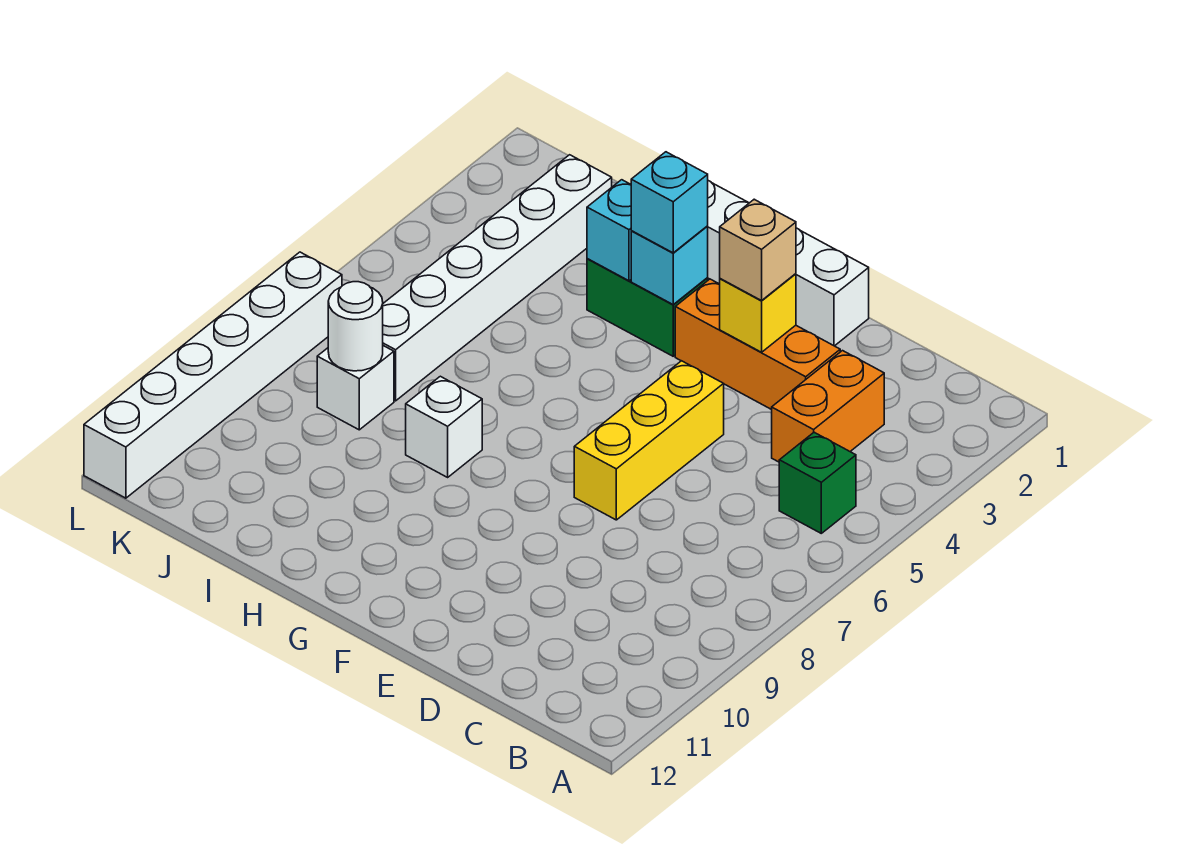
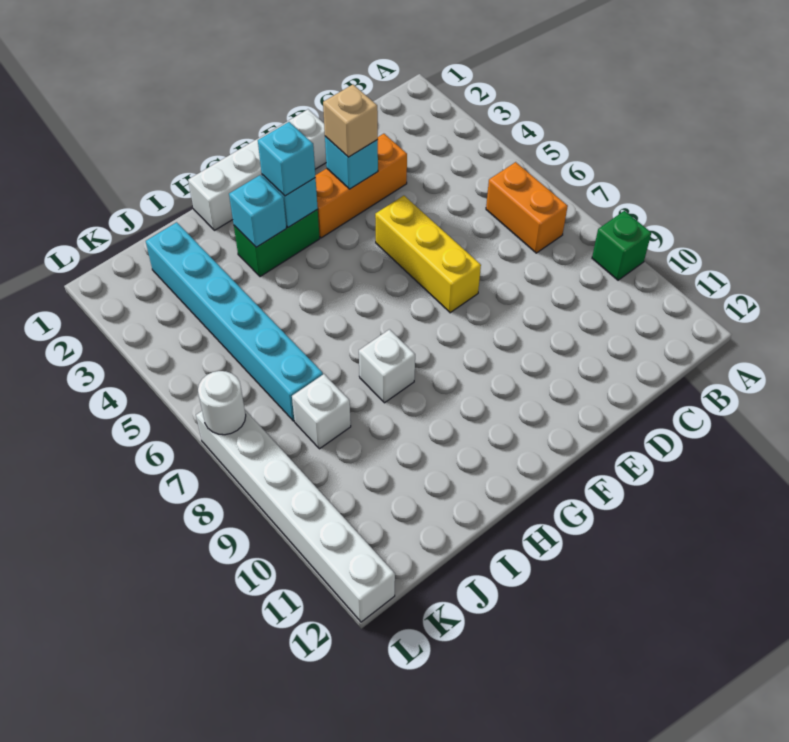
green brick B5 level 1 -> green brick A9 level 1
orange brick C3:C4 level 1 -> orange brick B6:B7 level 1
yellow brick E3 level 2 -> cyan brick E3 level 2
white brick J2:J7 level 1 -> cyan brick J2:J7 level 1
white round brick J8 level 2 -> white round brick L7 level 2

